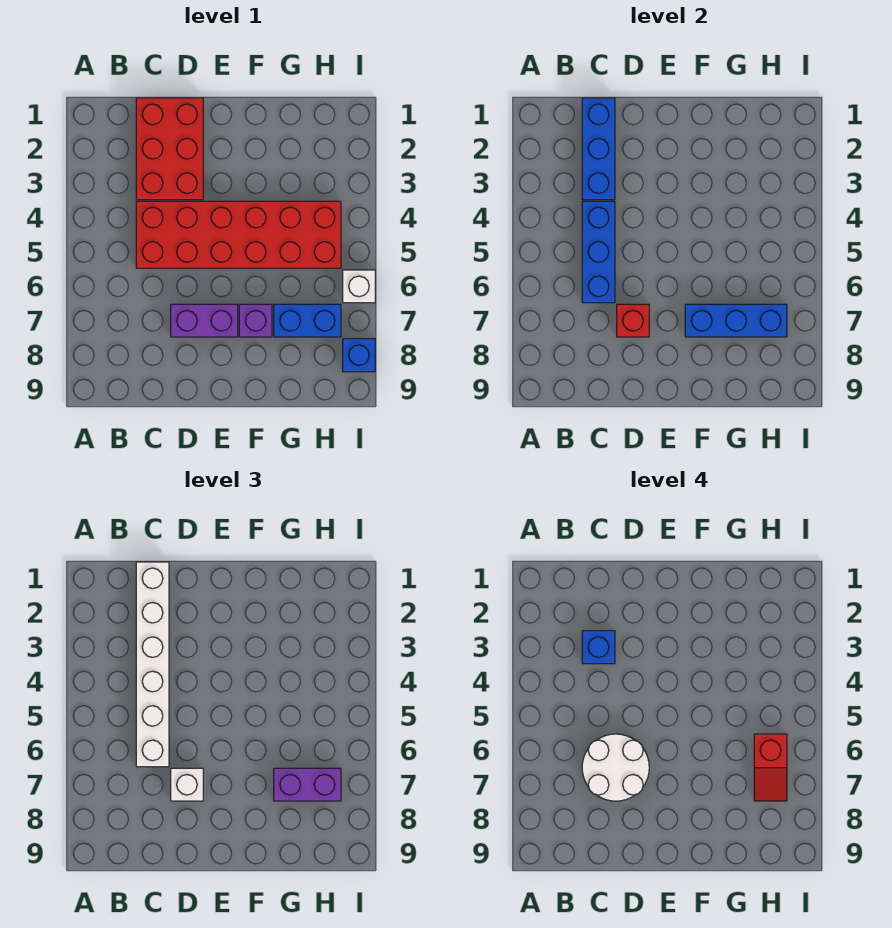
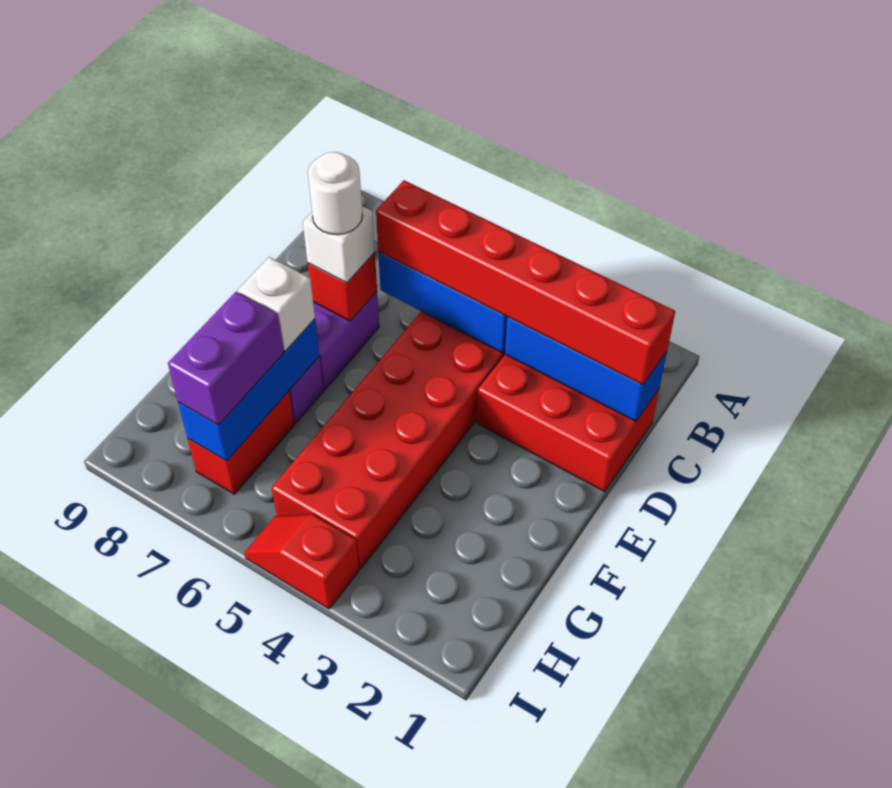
white brick C1:C6 level 3 -> red brick C1:C6 level 3
blue brick C3 level 4 -> none
white round brick C6:D7 level 4 -> white round brick D7 level 4
blue brick G7:H7 level 1 -> red brick G7:H7 level 1
red slope H6:H7 level 4 top 6 -> red slope I4:I5 level 1 top 4
white brick I6 level 1 -> white brick F7 level 3
blue brick I8 level 1 -> none

